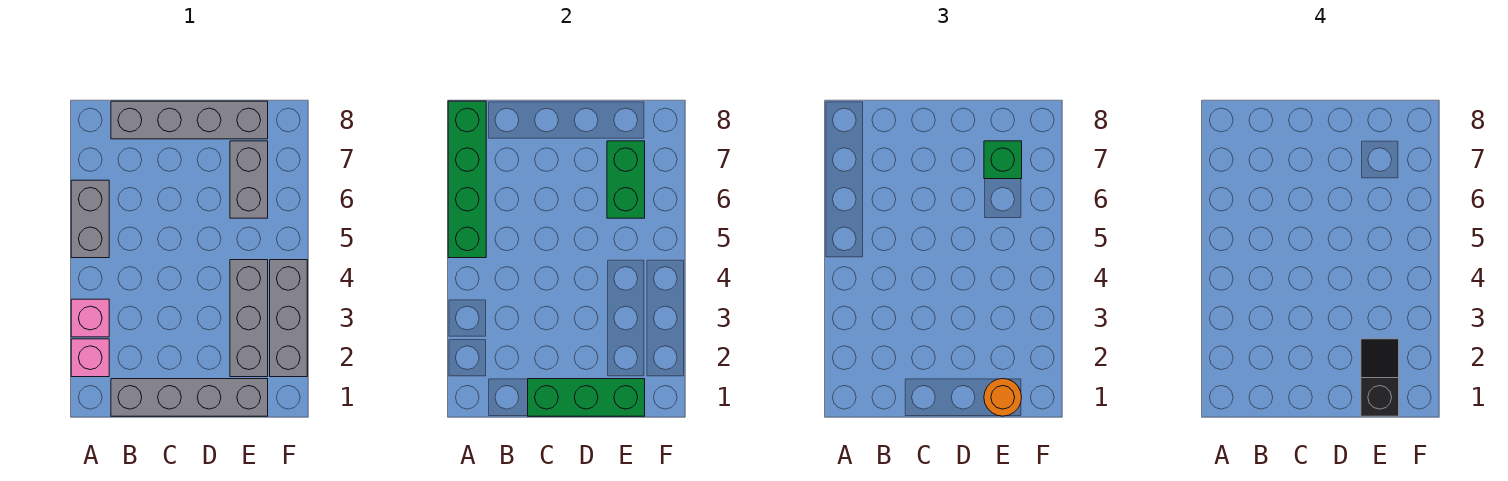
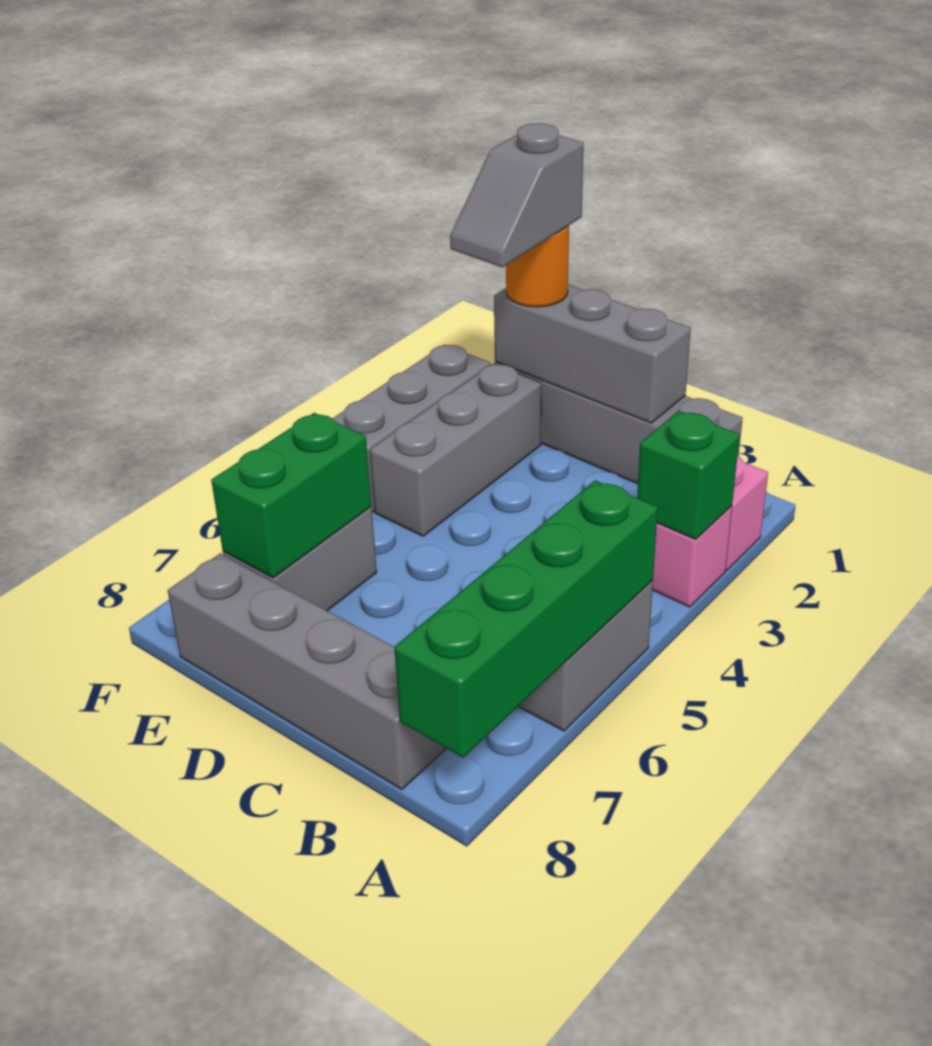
green brick C1:E1 level 2 -> grey brick C1:E1 level 2
black slope E1:E2 level 4 top 1 -> grey slope E1:E2 level 4 top 1
green brick E7 level 3 -> green brick A3 level 2

